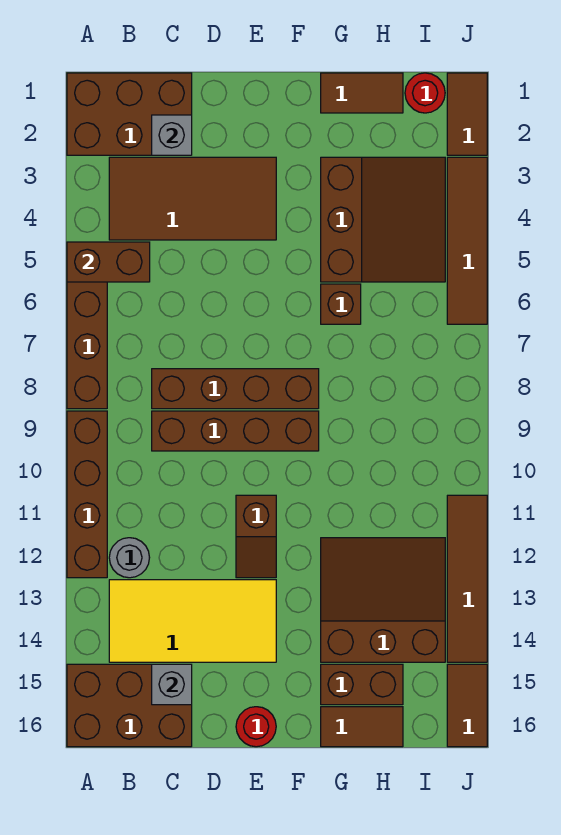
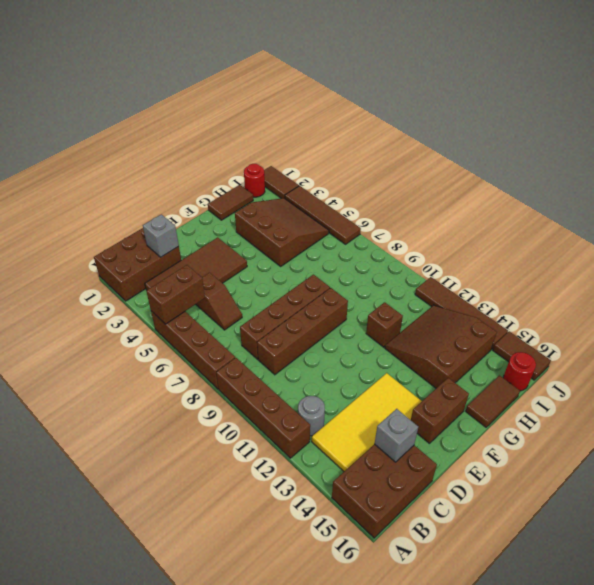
brown slope E11:E12 level 1 top 11 -> brown slope C5:C6 level 1 top 5
red round brick E16 level 1 -> red round brick I16 level 1
brown brick G6 level 1 -> brown brick G11 level 1
brown brick G15:H15 level 1 -> brown brick E15:F15 level 1

